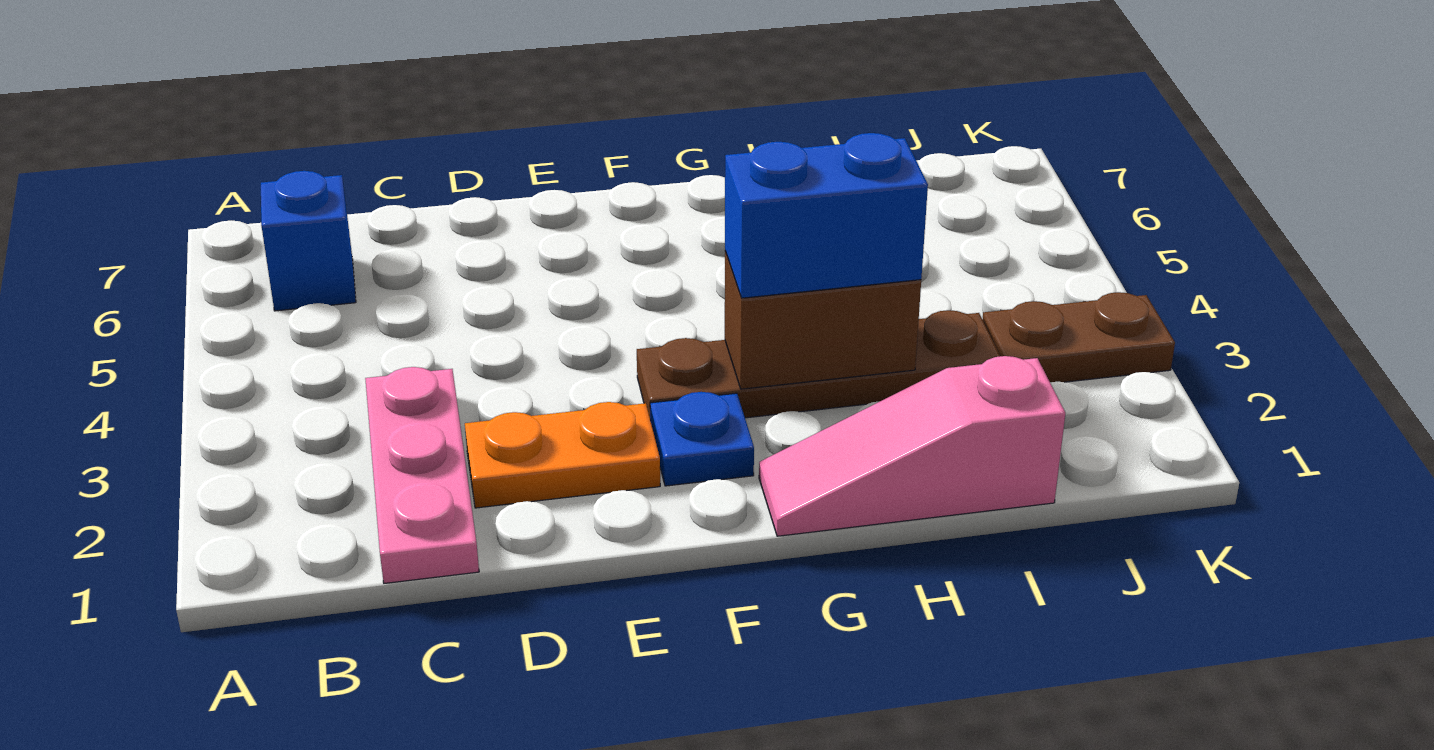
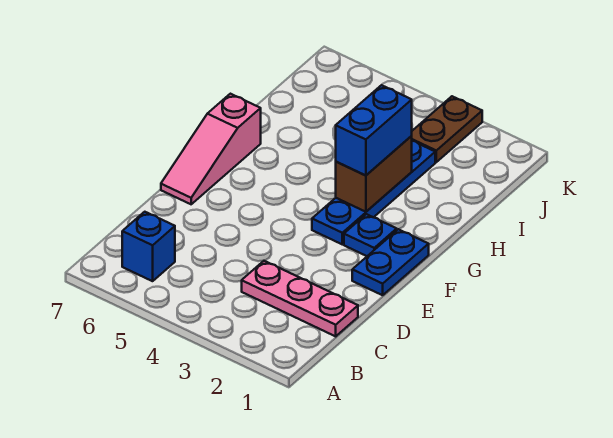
orange plate D2:E2 level 1 -> none
none -> blue plate E1:F1 level 1
brown plate F3:I3 level 1 -> blue plate F3:I3 level 1
pink slope G1:I1 level 1 top I -> pink slope E7:G7 level 1 top G

